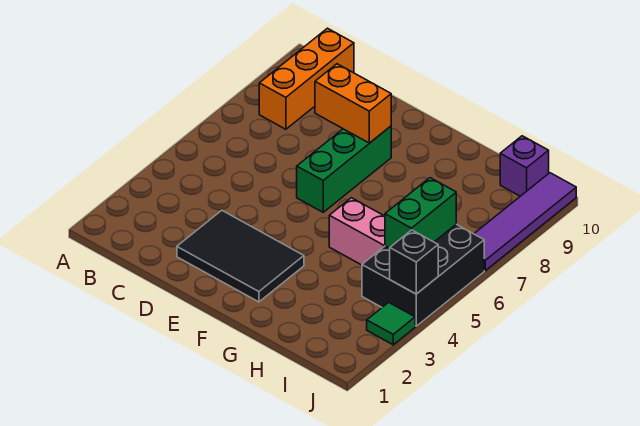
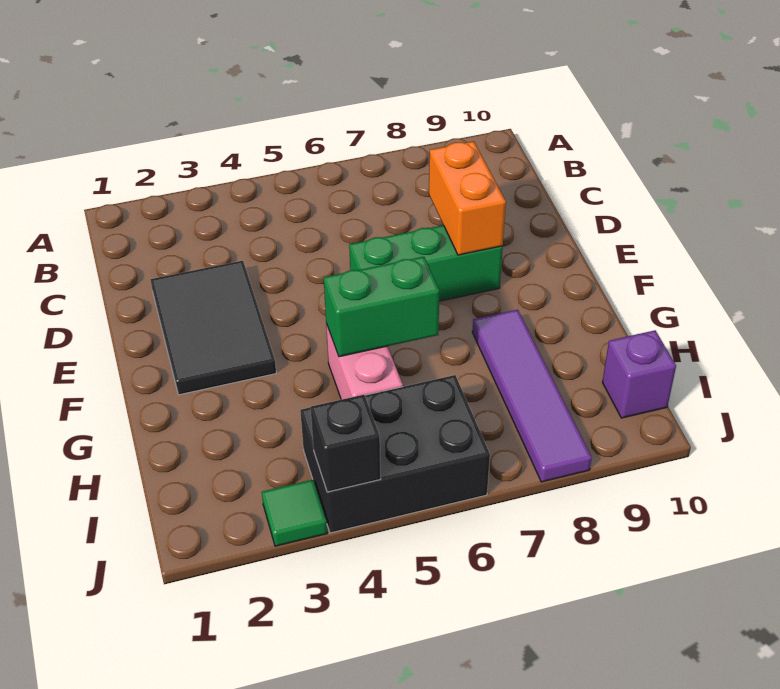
orange brick B8:B10 level 1 -> none
green brick I5:I6 level 2 -> green brick G5:G6 level 2
purple tile J7:J10 level 1 -> purple tile G8:J8 level 1

